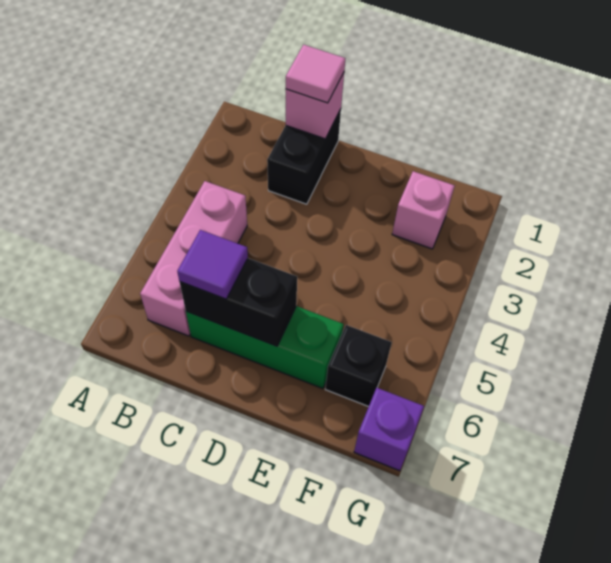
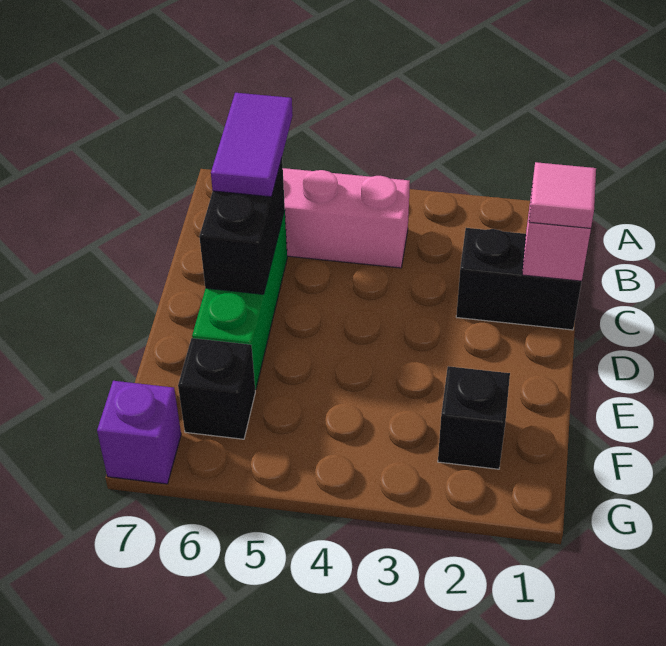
purple tile C6 level 3 -> purple tile B6:C6 level 3
pink brick F2 level 1 -> black brick F2 level 1

